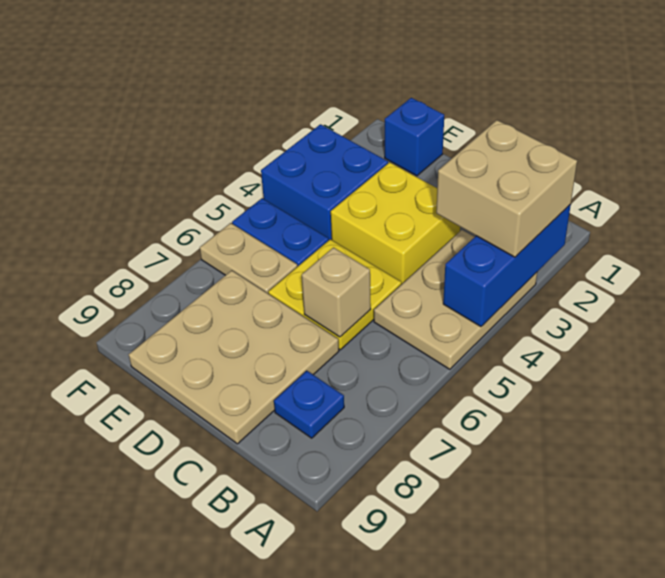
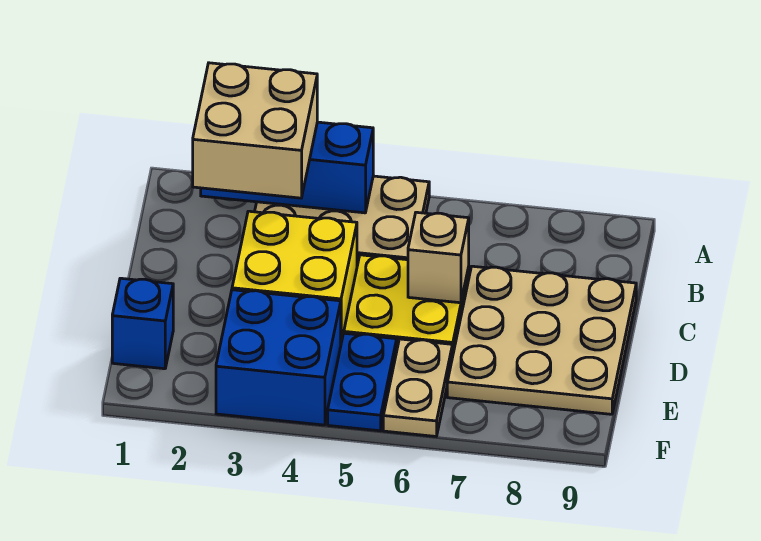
blue plate B8 level 1 -> none

